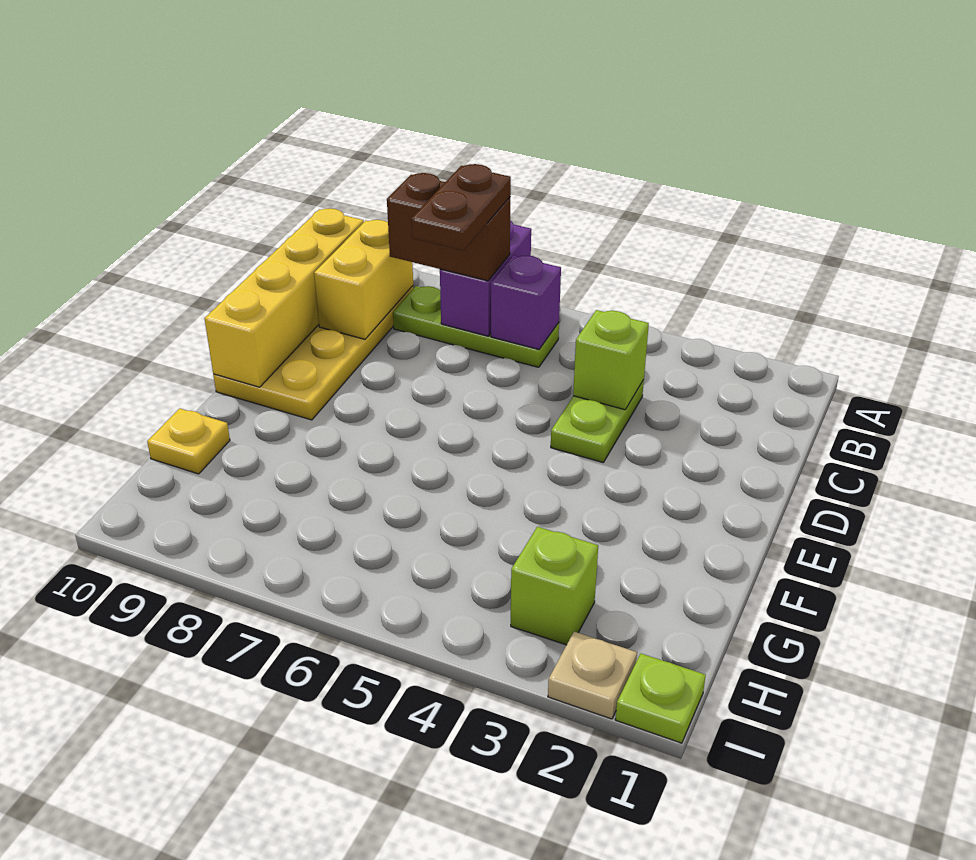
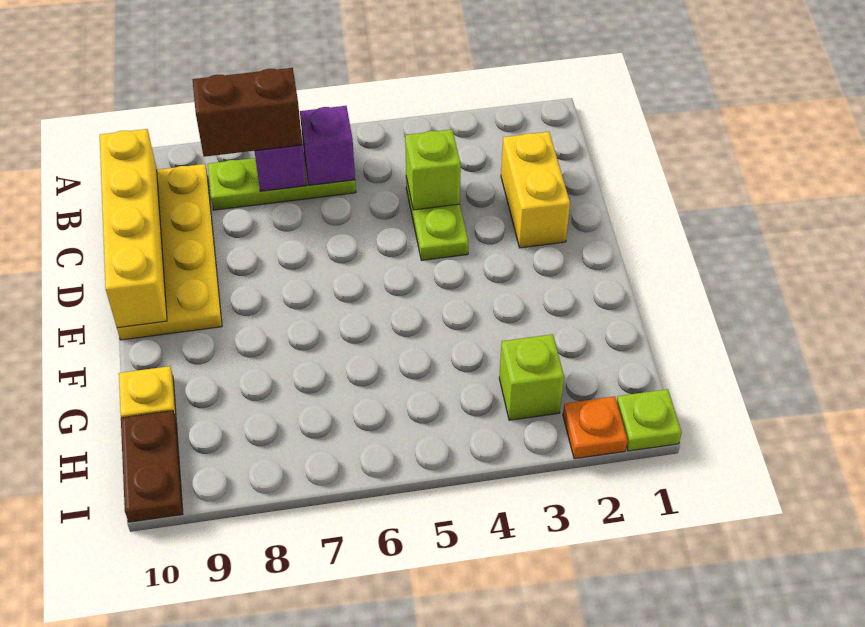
brown plate B7:C7 level 4 -> brown plate H10:I10 level 1
yellow brick B9:C9 level 2 -> yellow brick C2:D2 level 1
tan plate I2 level 1 -> orange plate I2 level 1

